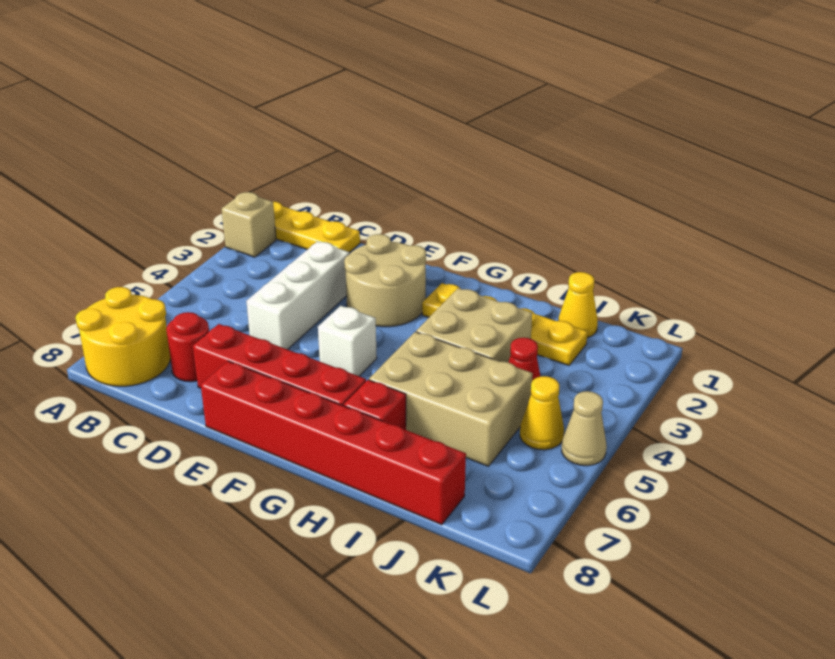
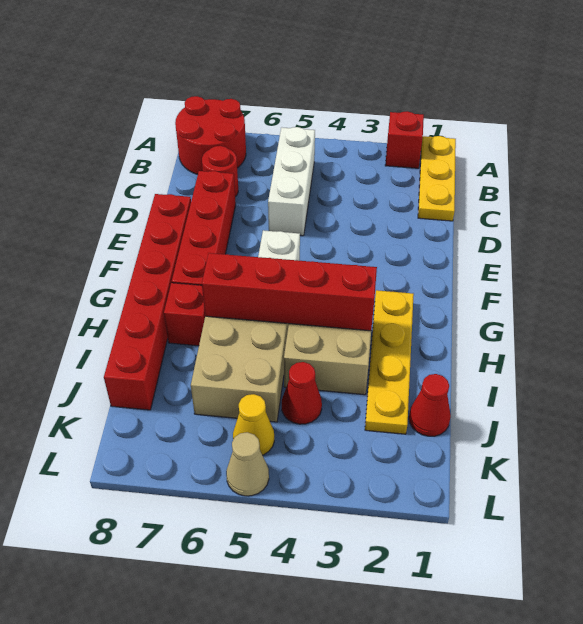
tan brick A2 level 1 -> red brick A2 level 1
yellow round brick A7:B8 level 1 -> red round brick A7:B8 level 1
white brick D3:D5 level 1 -> white brick B5:D5 level 1
tan round brick E2:F3 level 1 -> none
none -> red brick H3:H6 level 2
yellow cone J1 level 1 -> red cone J1 level 1

